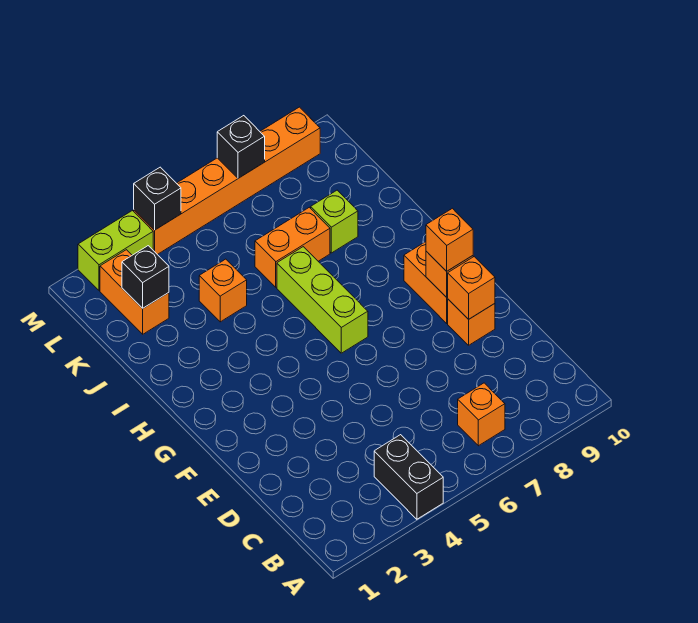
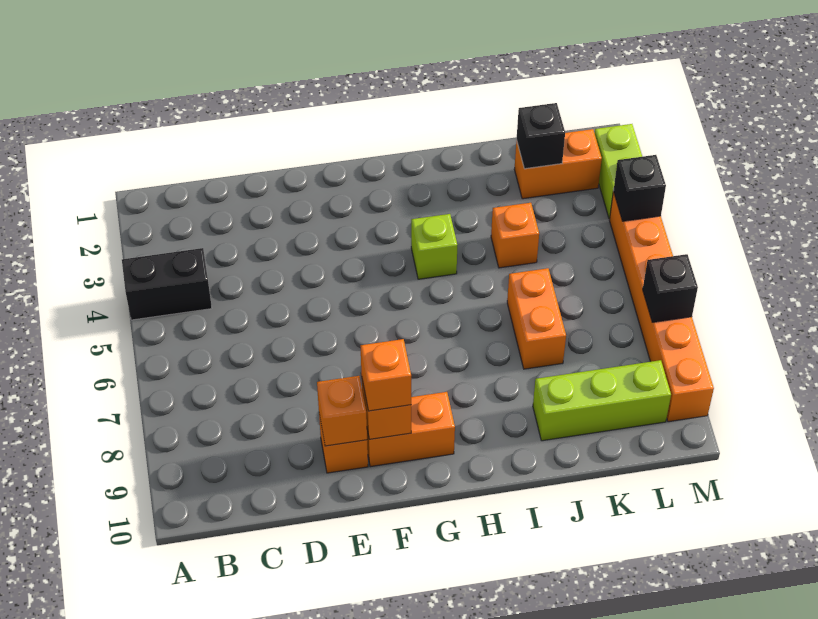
orange brick B7 level 1 -> none
lime brick G6:I6 level 1 -> lime brick J9:L9 level 1
lime brick J8 level 1 -> lime brick H4 level 1

